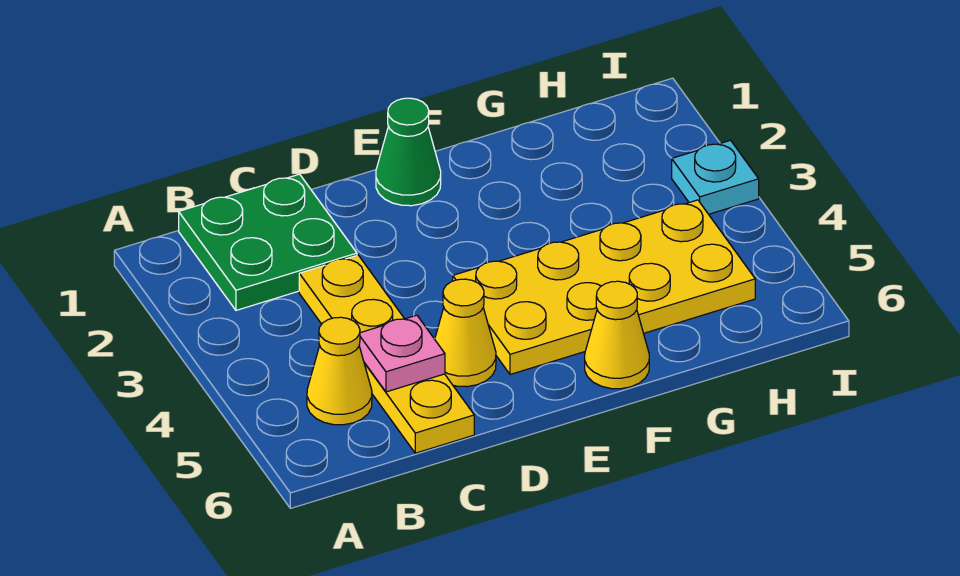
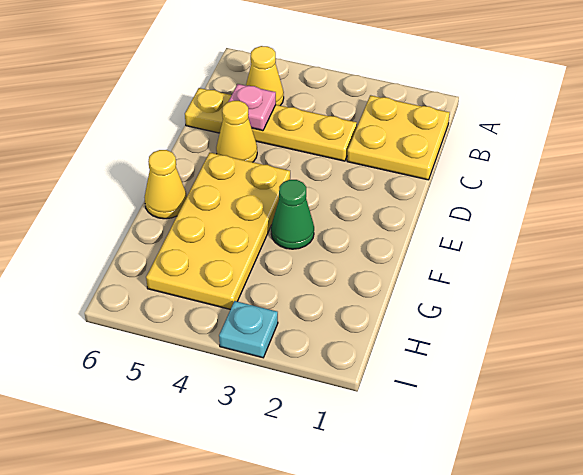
green plate B1:C2 level 1 -> yellow plate B1:C2 level 1
green cone E1 level 1 -> green cone F3 level 1

